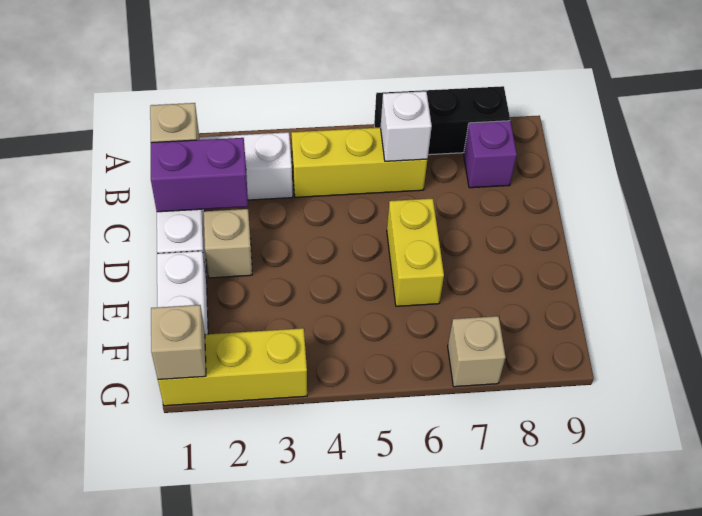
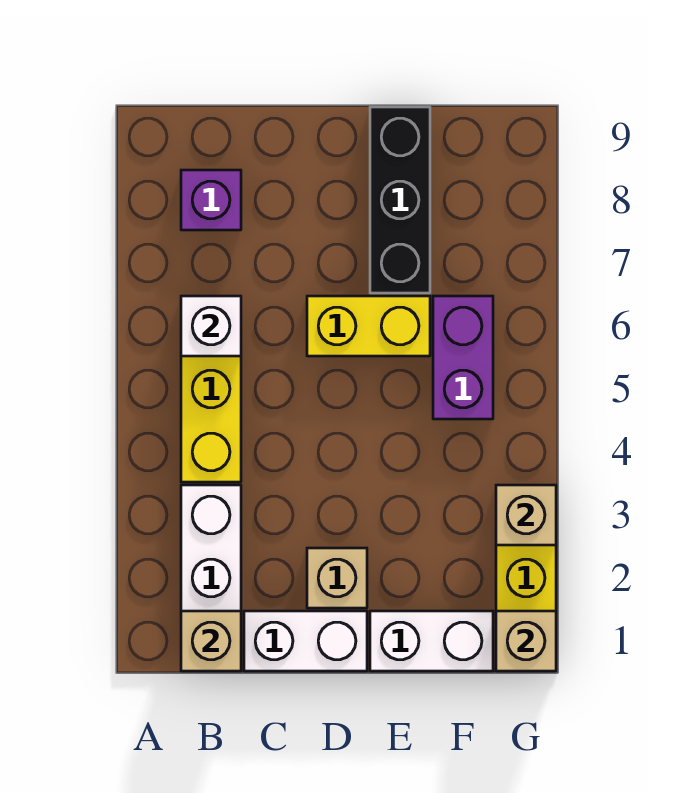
black brick A6:A8 level 1 -> black brick E7:E9 level 1
purple brick C1:C2 level 2 -> purple brick F5:F6 level 1
tan brick G7 level 1 -> tan brick G3 level 2

